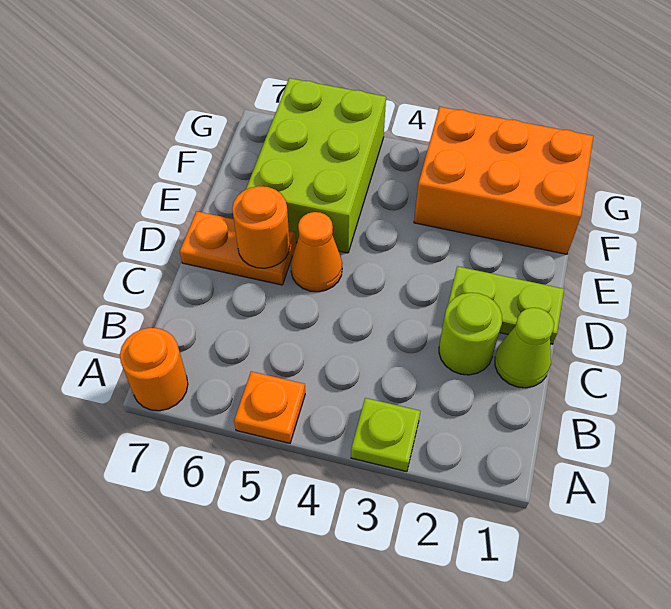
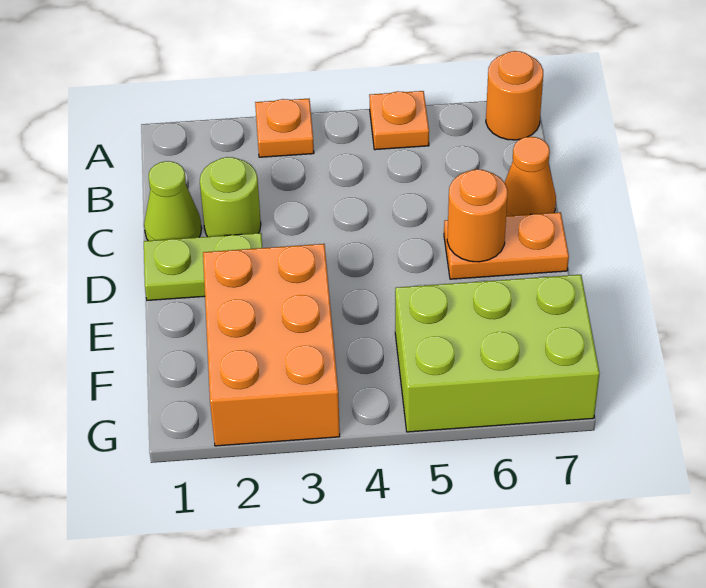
lime plate A3 level 1 -> orange plate A3 level 1
orange cone D5 level 1 -> orange cone C7 level 1
lime brick E5:G6 level 1 -> lime brick F5:G7 level 1
orange brick F1:G3 level 1 -> orange brick E2:G3 level 1

